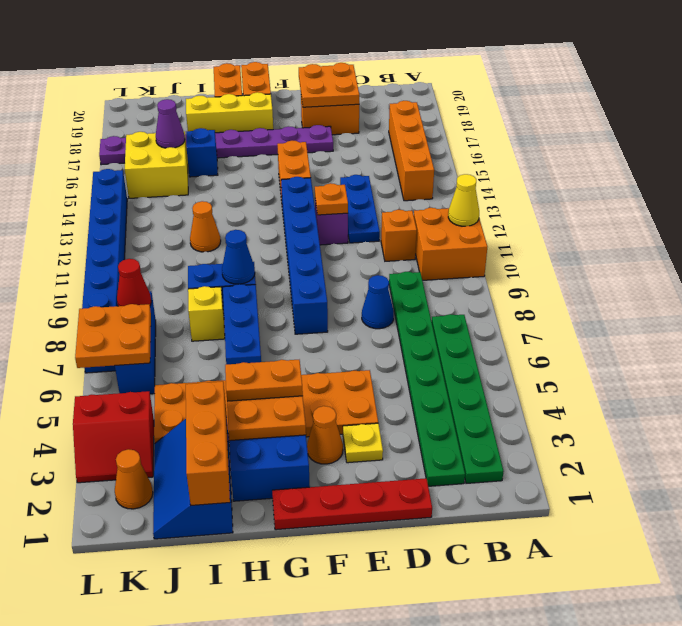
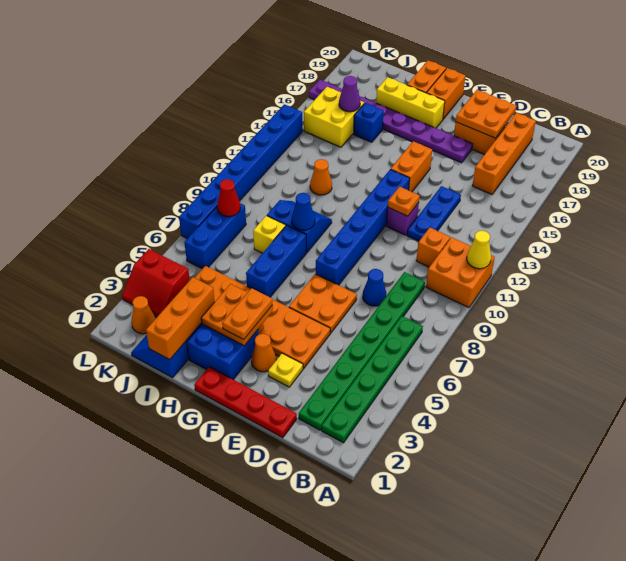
orange brick B14:B17 level 1 -> orange brick C16:C19 level 1
orange plate G4:H4 level 3 -> orange plate G3:G4 level 3
orange plate K6:L7 level 2 -> orange plate E6:F7 level 1

